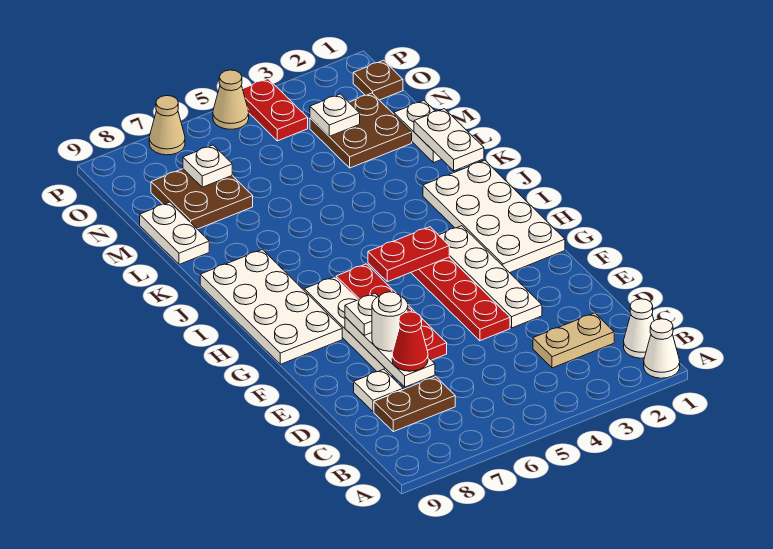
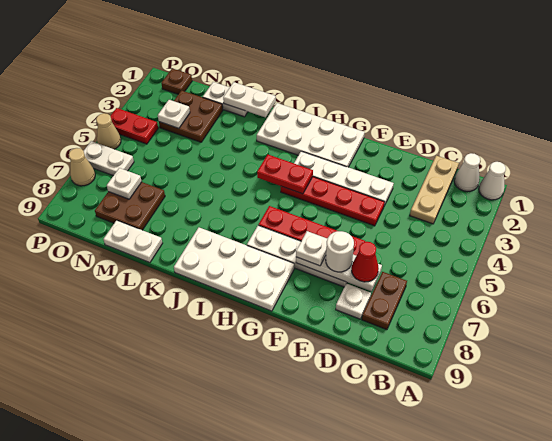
tan plate C2:C3 level 1 -> tan plate C1:C3 level 1
red plate H4:H5 level 2 -> red plate H4:I4 level 2
none -> white plate O6:P6 level 1

